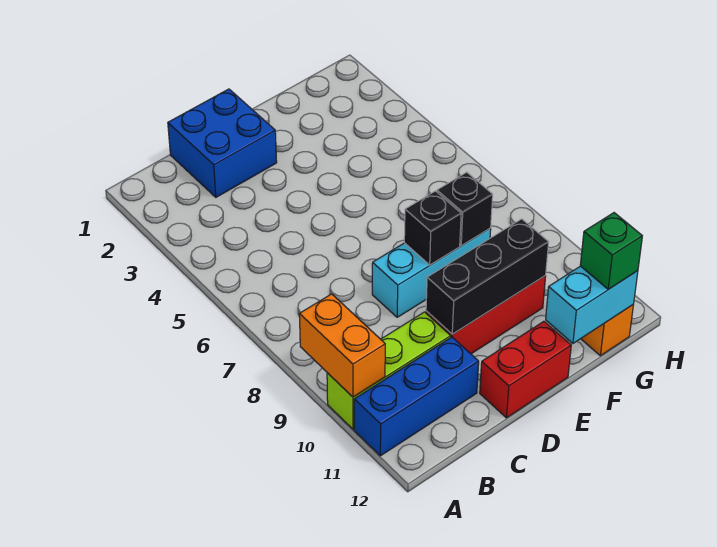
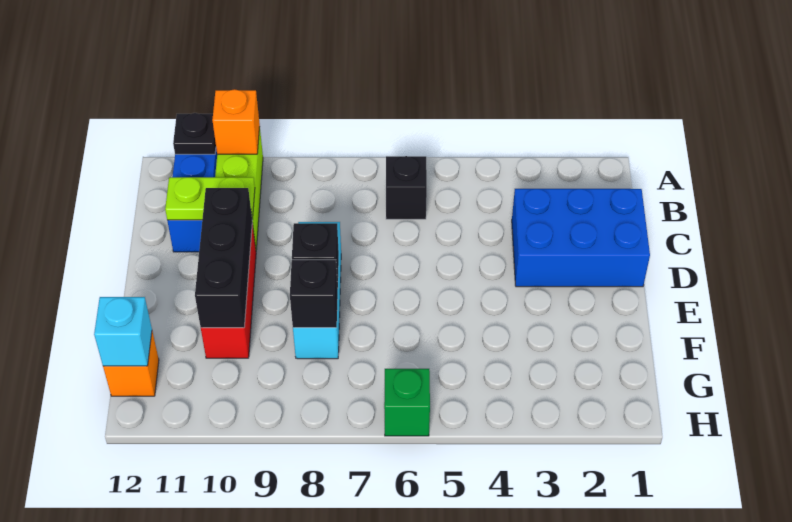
orange brick A9:A10 level 2 -> orange brick A10 level 2
none -> black plate A11 level 2
none -> black brick B6 level 1
blue brick C1:D2 level 1 -> blue brick C1:D3 level 1
none -> lime plate C10:C11 level 2
red brick D12:E12 level 1 -> none
cyan brick F12:G12 level 2 -> cyan brick G12 level 2
green brick G12 level 3 -> green brick H6 level 1

